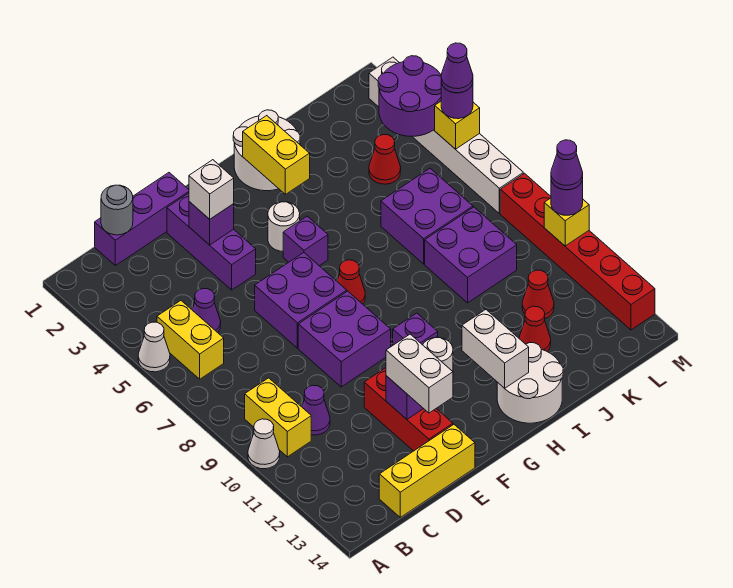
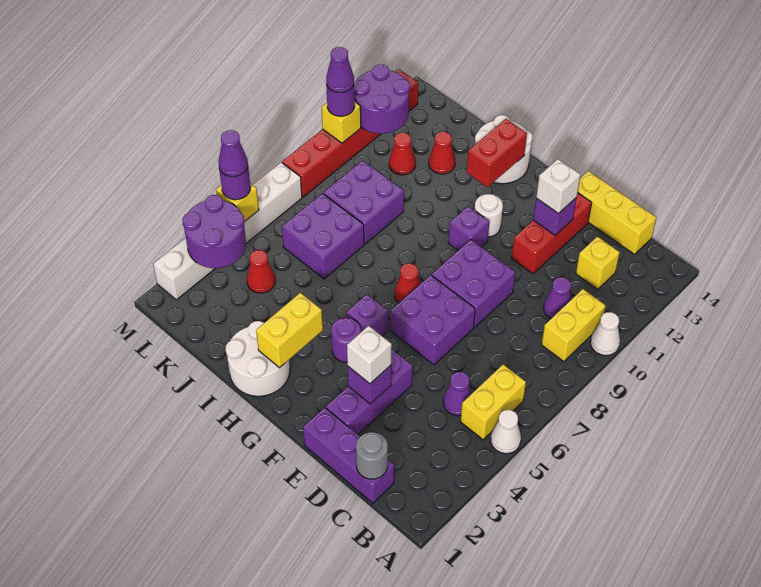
none -> yellow brick C12 level 1
white brick E12:E13 level 3 -> white brick E12 level 3
white round brick G4 level 1 -> purple round brick G4 level 1
white brick H12:H13 level 2 -> red brick H12:H13 level 2
none -> purple round brick L11:M12 level 2

